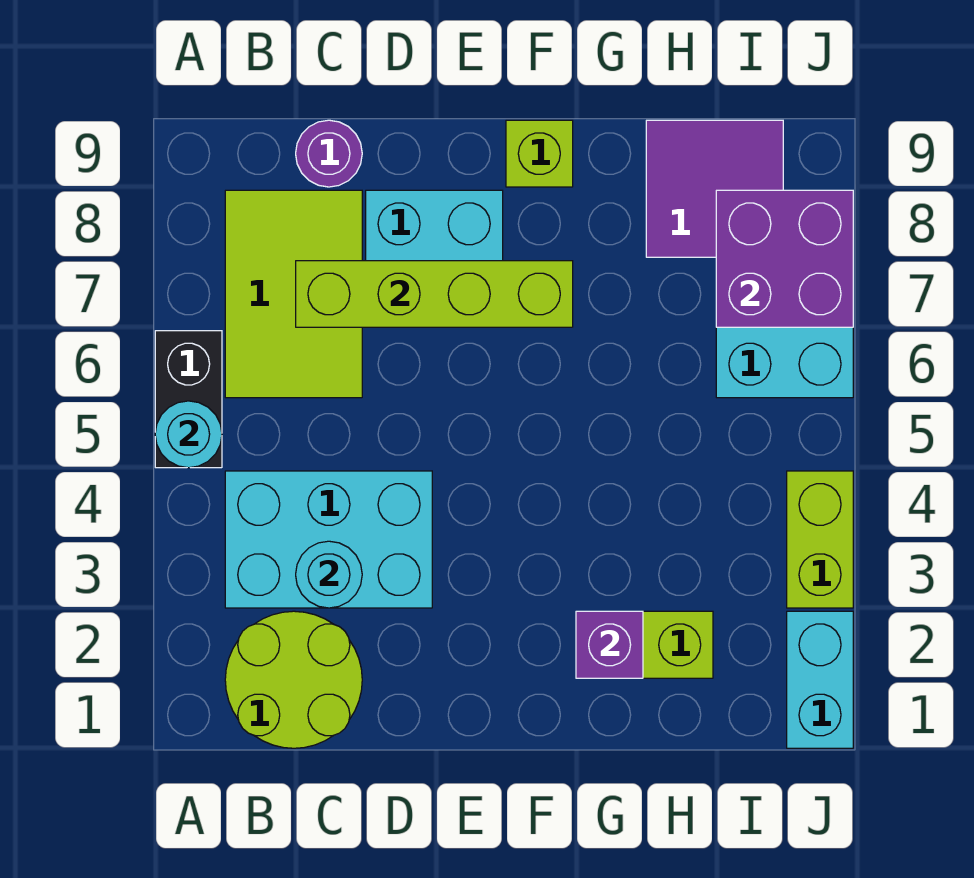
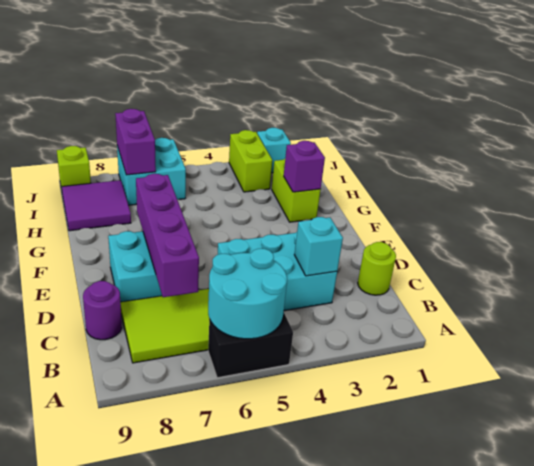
cyan round brick A5 level 2 -> cyan round brick A5:B6 level 2
lime round brick B1:C2 level 1 -> lime round brick C1 level 1
cyan brick B3:D4 level 1 -> cyan brick C3:D5 level 1
cyan round brick C3 level 2 -> cyan brick C3 level 2
lime brick C7:F7 level 2 -> purple brick C7:F7 level 2
lime brick F9 level 1 -> lime brick J9 level 1
purple brick I7:J8 level 2 -> purple brick I7:J7 level 2
cyan brick J1:J2 level 1 -> cyan brick J2 level 1
lime brick J3:J4 level 1 -> lime brick I3:J3 level 1

